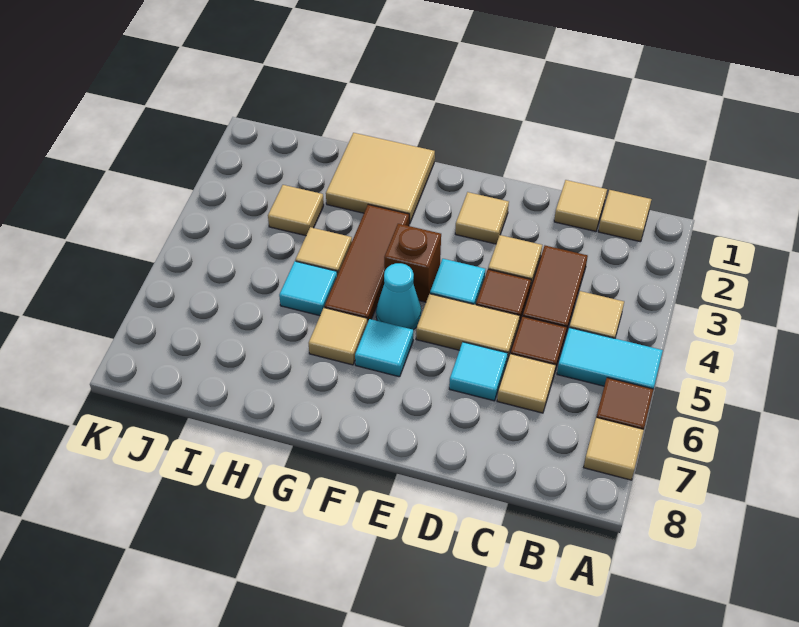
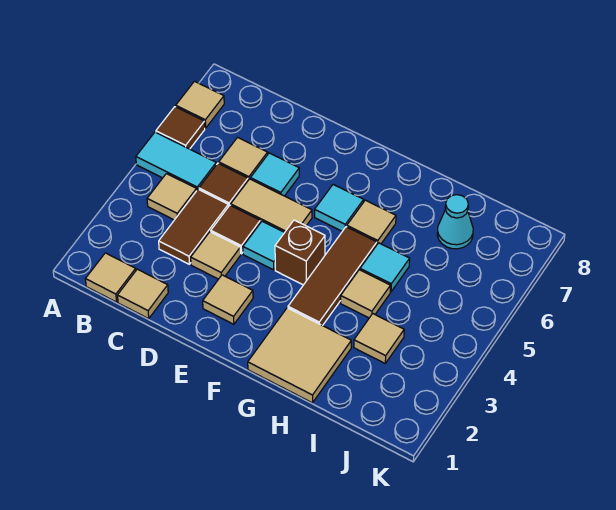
cyan cone F5 level 1 -> cyan cone I7 level 1

